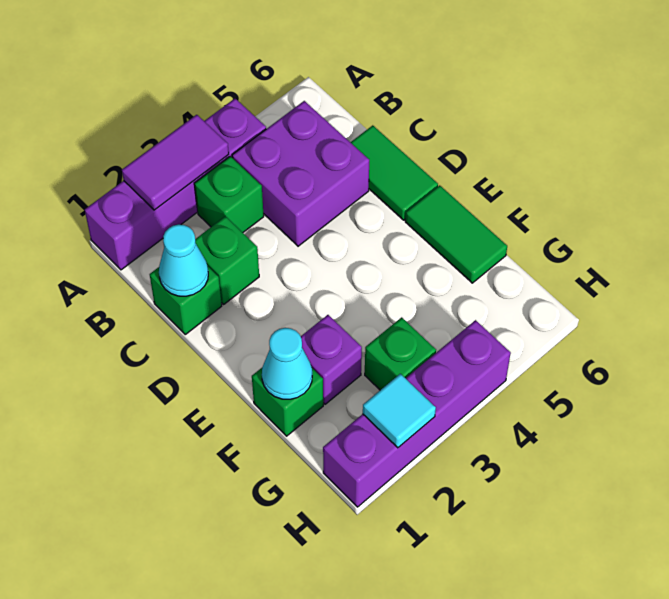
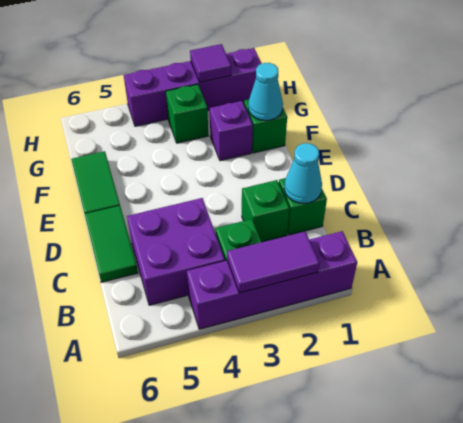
cyan tile H2 level 2 -> purple tile H2 level 2

